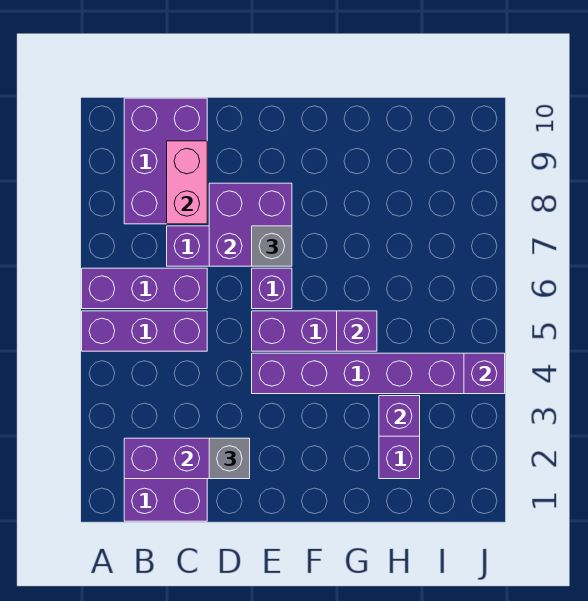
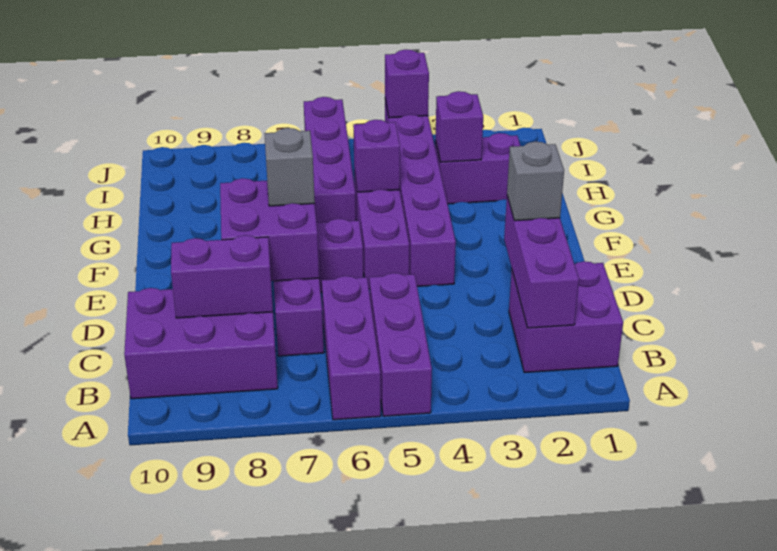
pink brick C8:C9 level 2 -> purple brick C8:C9 level 2
none -> purple brick G6:J6 level 1

